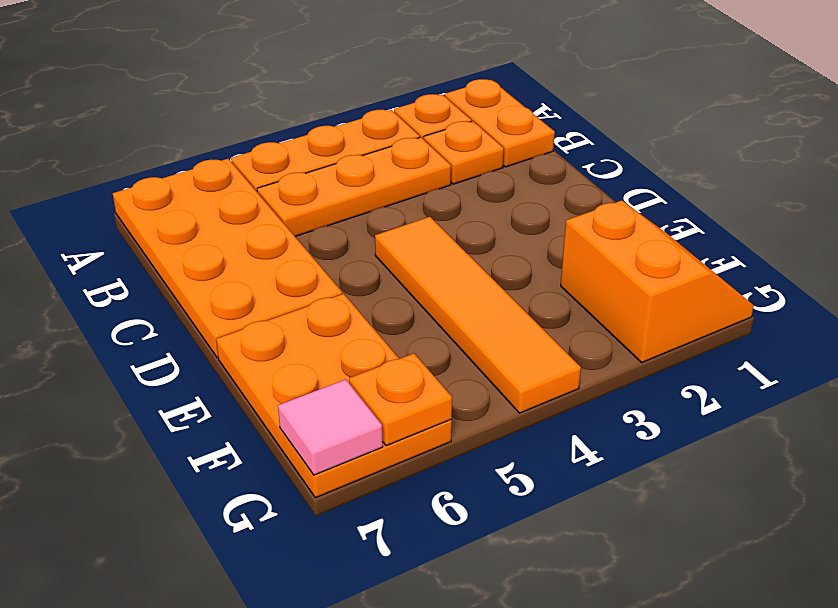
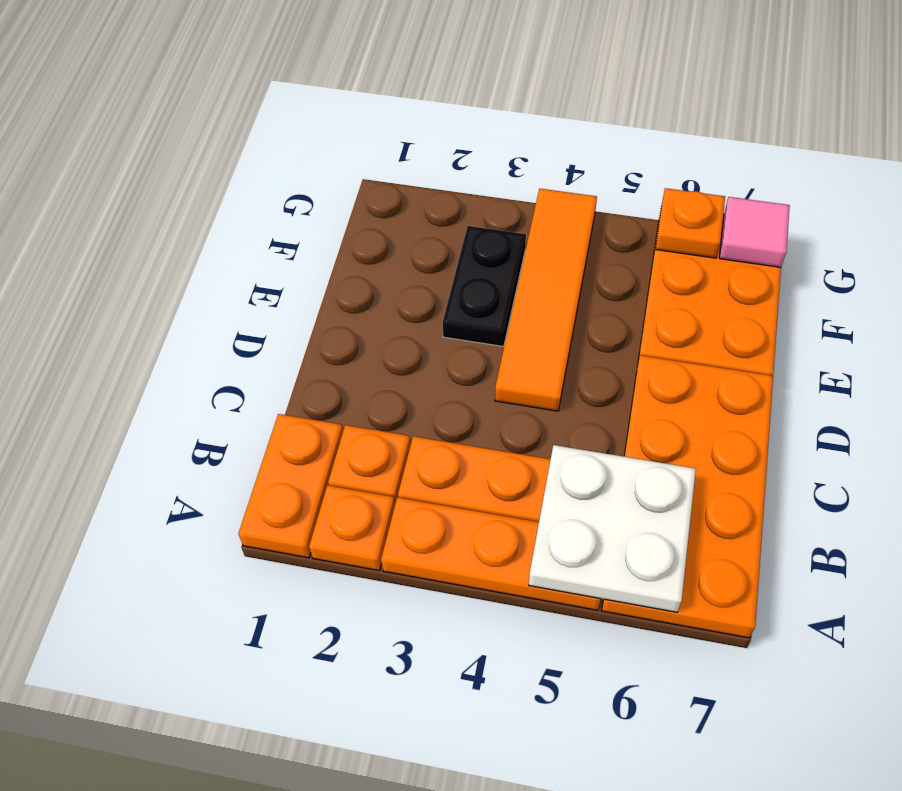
none -> white plate A5:B6 level 2
none -> black plate E3:F3 level 1
orange slope F1:G2 level 1 top 2 -> none

